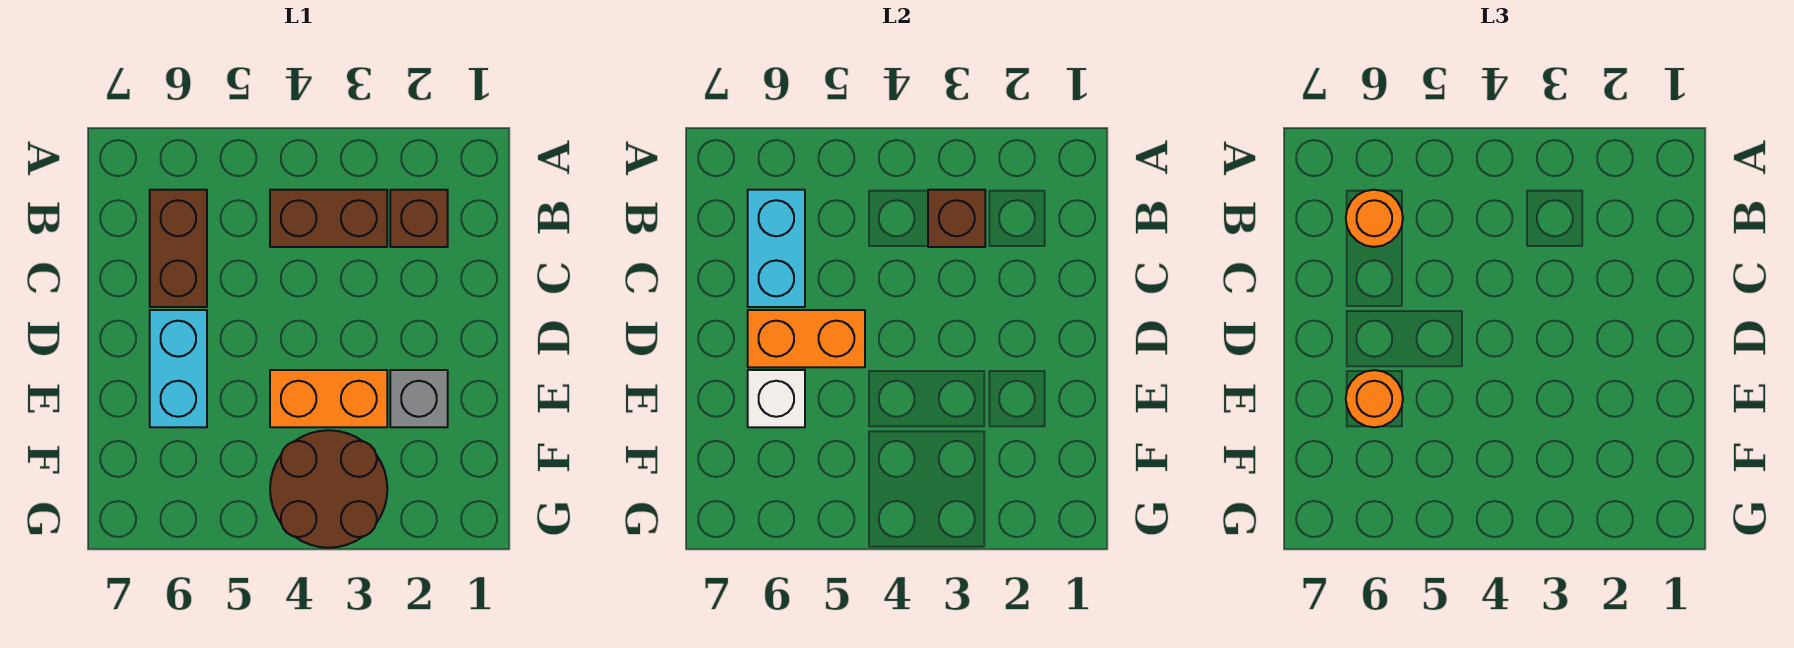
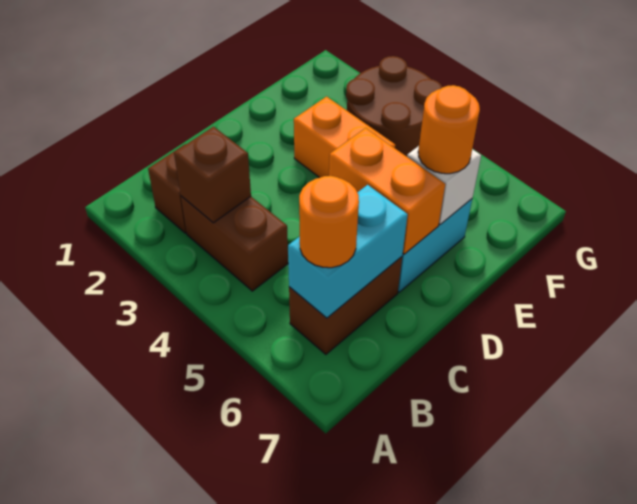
grey brick E2 level 1 -> none

